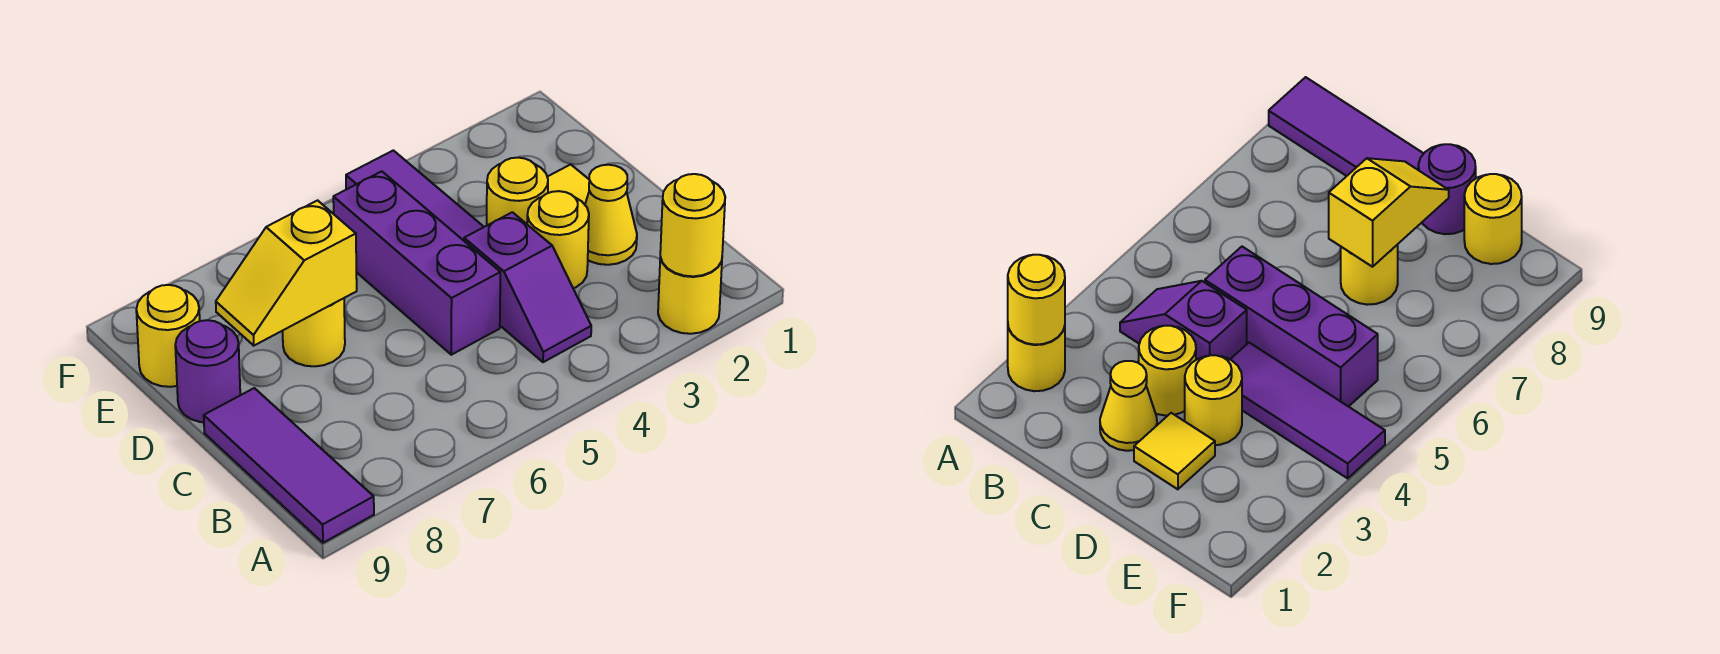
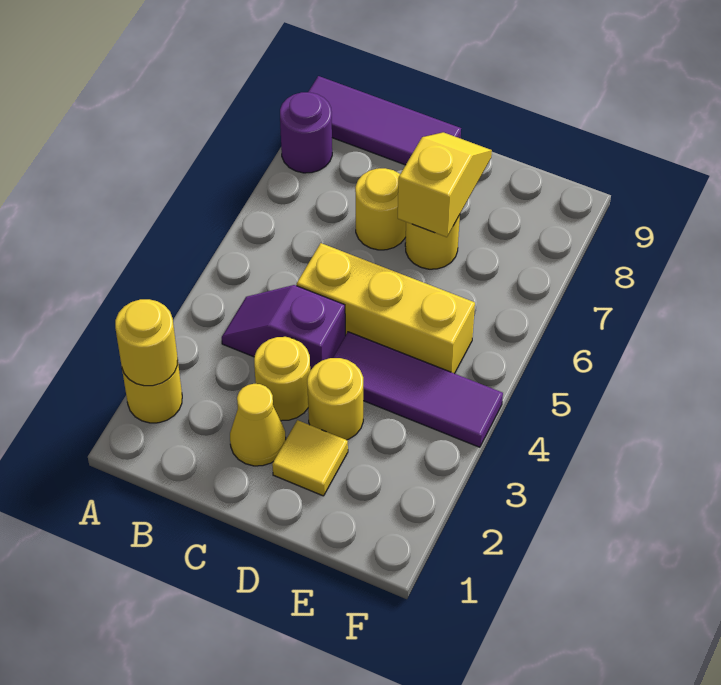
purple brick C5:E5 level 1 -> yellow brick C5:E5 level 1
purple round brick D9 level 1 -> purple round brick A8 level 1
yellow round brick E9 level 1 -> yellow round brick C7 level 1

